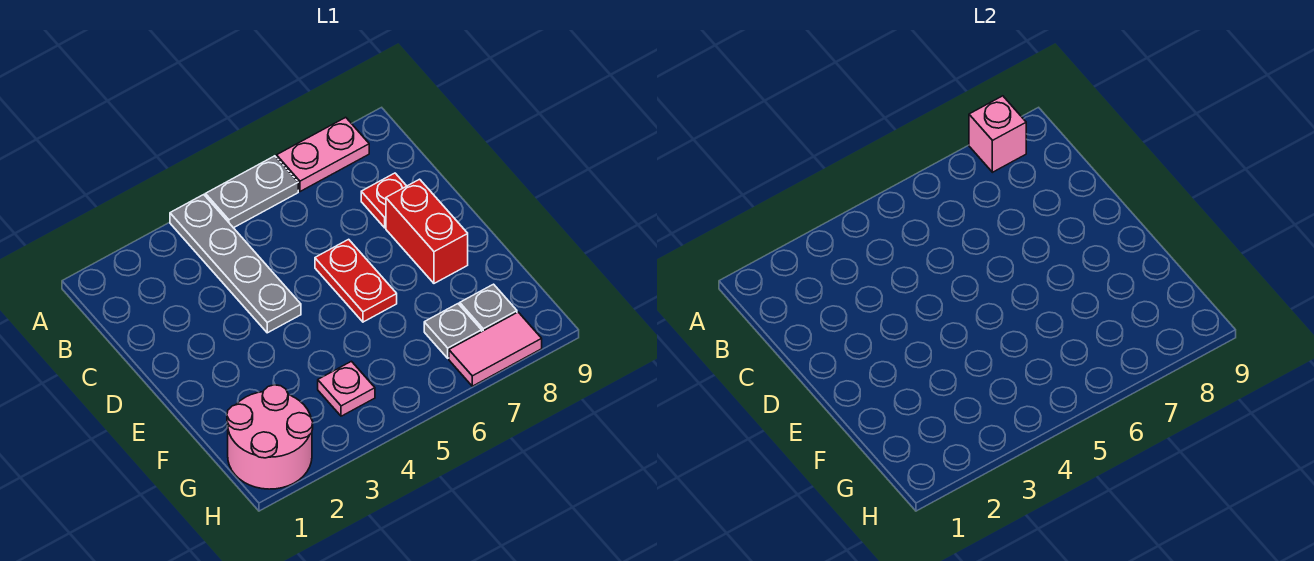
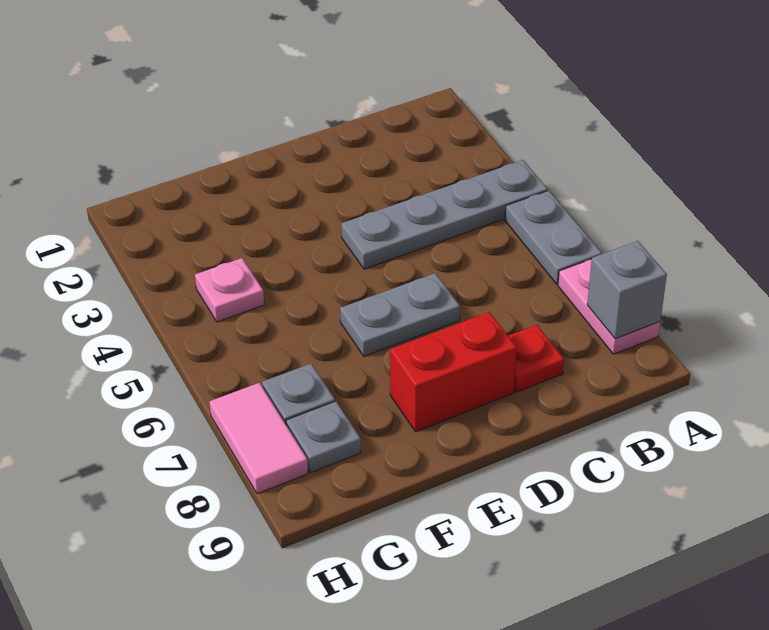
pink brick A8 level 2 -> grey brick A8 level 2
red plate D6:E6 level 1 -> grey plate D6:E6 level 1
pink round brick G1:H2 level 1 -> none

